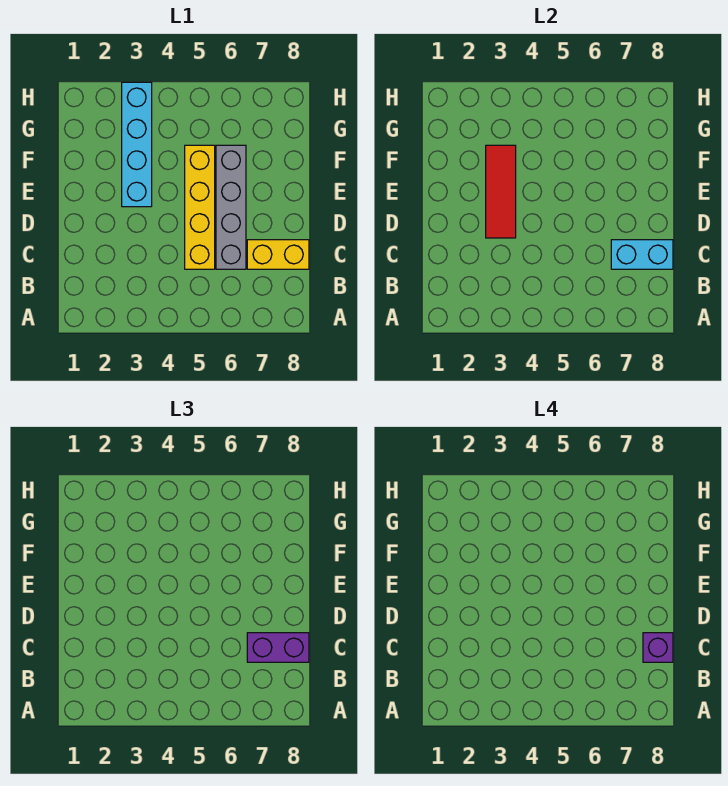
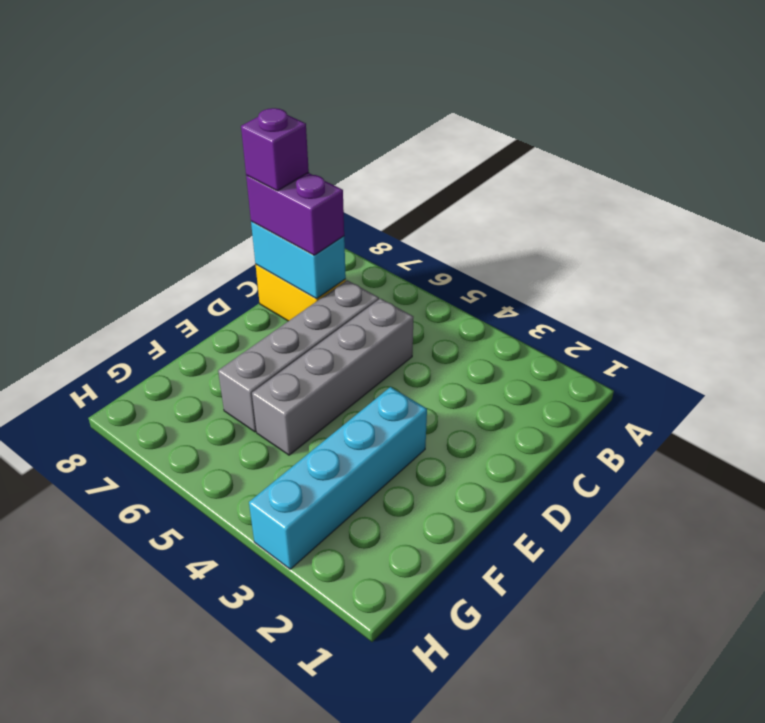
yellow brick C5:F5 level 1 -> grey brick C5:F5 level 1
red tile D3:F3 level 2 -> none

